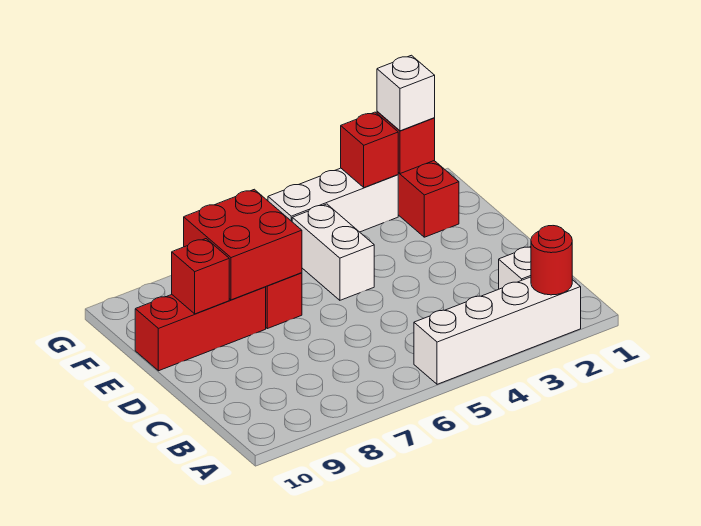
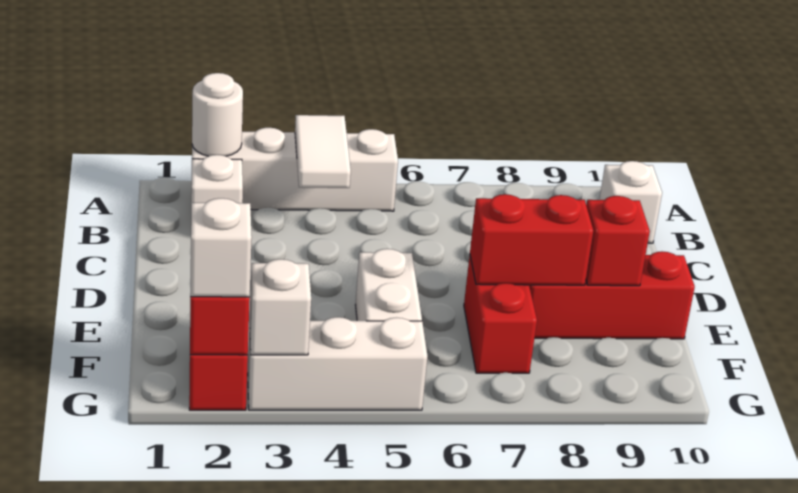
red round brick A2 level 2 -> white round brick A2 level 2
none -> white tile A4:B4 level 2
none -> white brick B10 level 1
red brick E7:F8 level 2 -> red brick E7:E8 level 2
red brick G3 level 2 -> white brick G3 level 2

